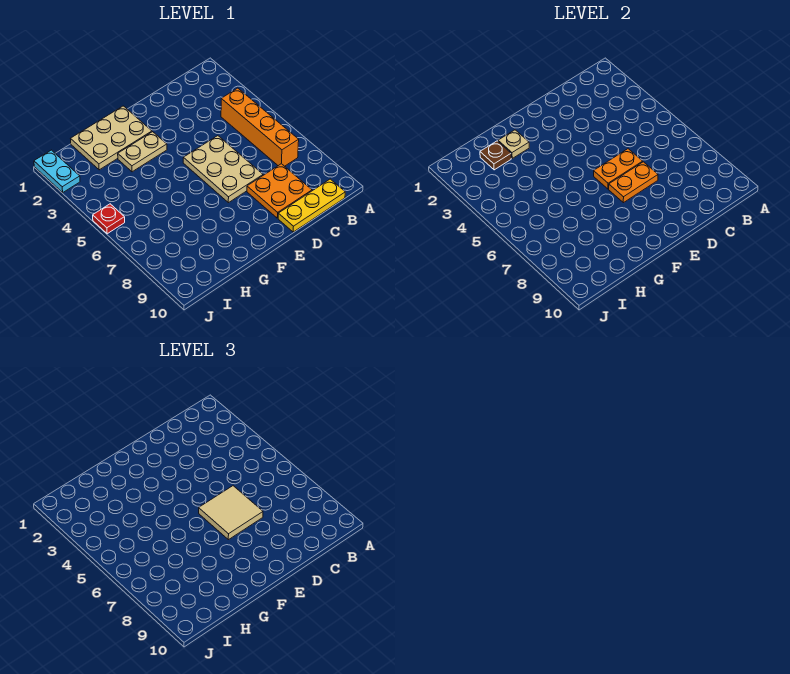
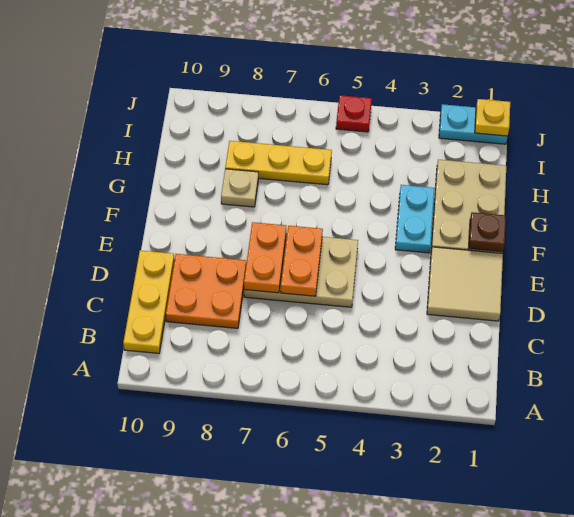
orange brick B4:B7 level 1 -> none
tan tile D6:E7 level 3 -> tan tile D1:E2 level 1
tan plate F3:G3 level 1 -> cyan plate F3:G3 level 1
tan plate G2 level 2 -> tan plate G8 level 1
brown plate H2 level 2 -> brown plate F1 level 2
none -> yellow plate H6:H8 level 1
none -> yellow plate J1 level 2

